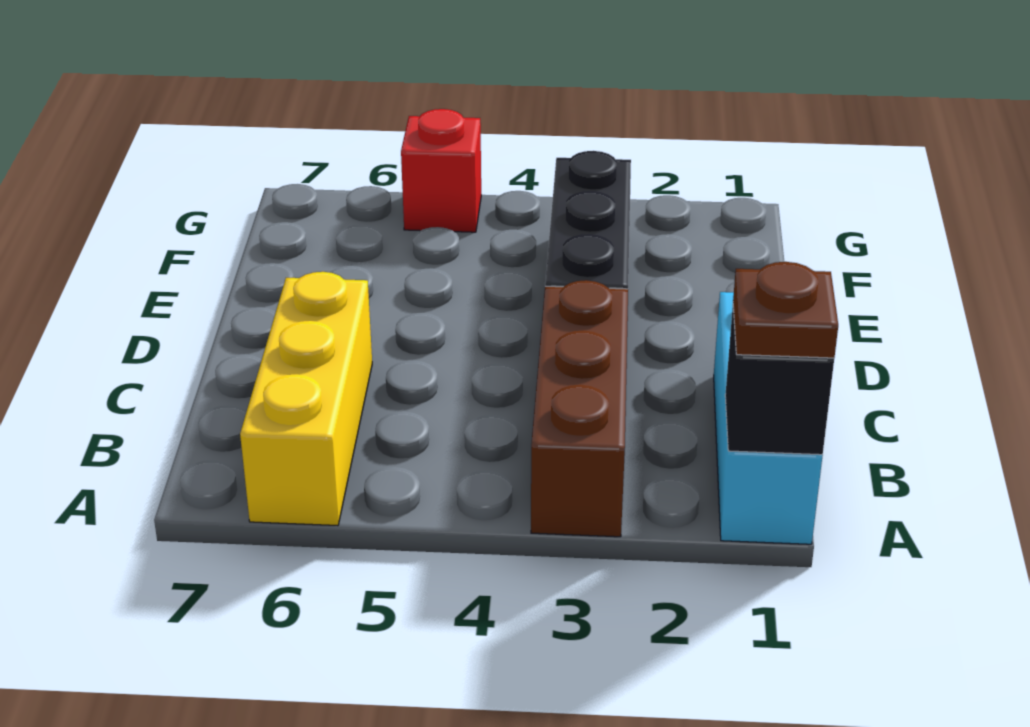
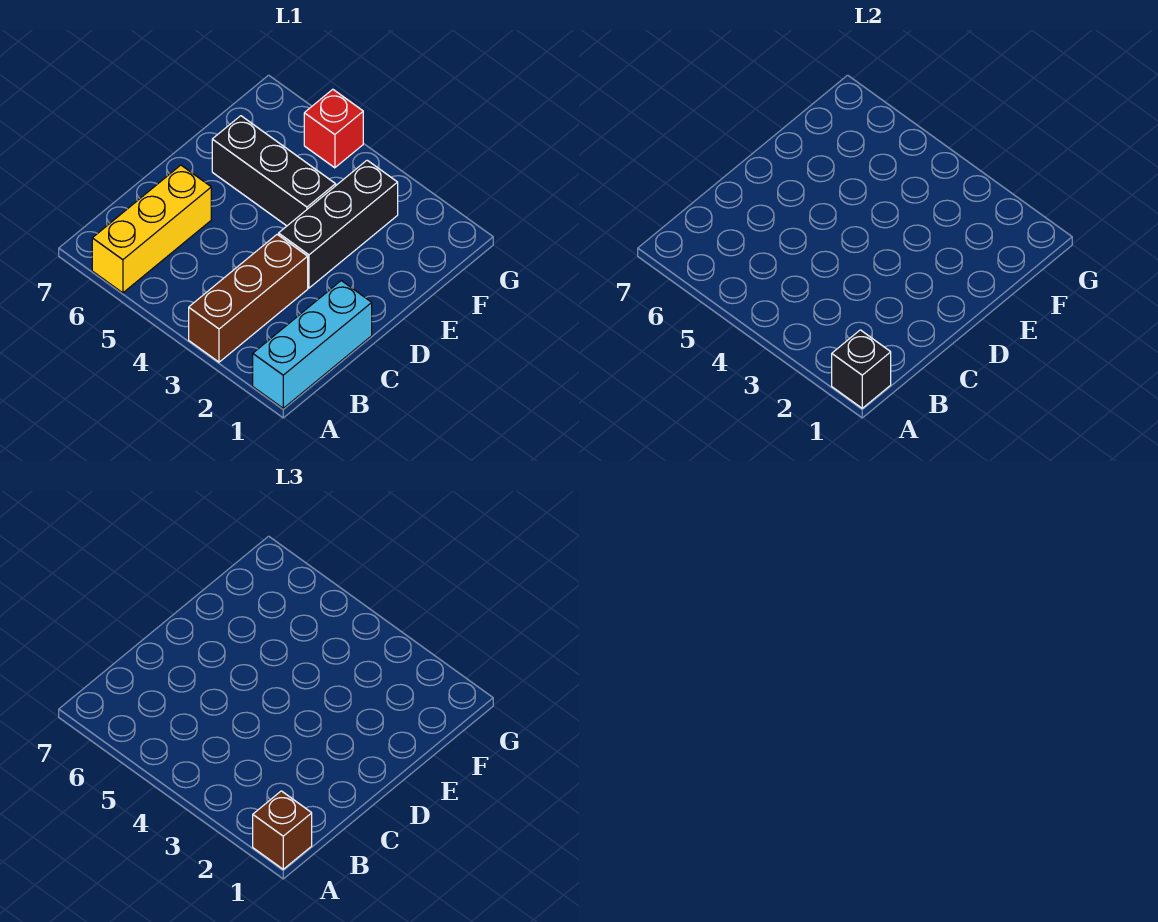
brown plate A1 level 3 -> brown brick A1 level 3
none -> black brick E4:E6 level 1

